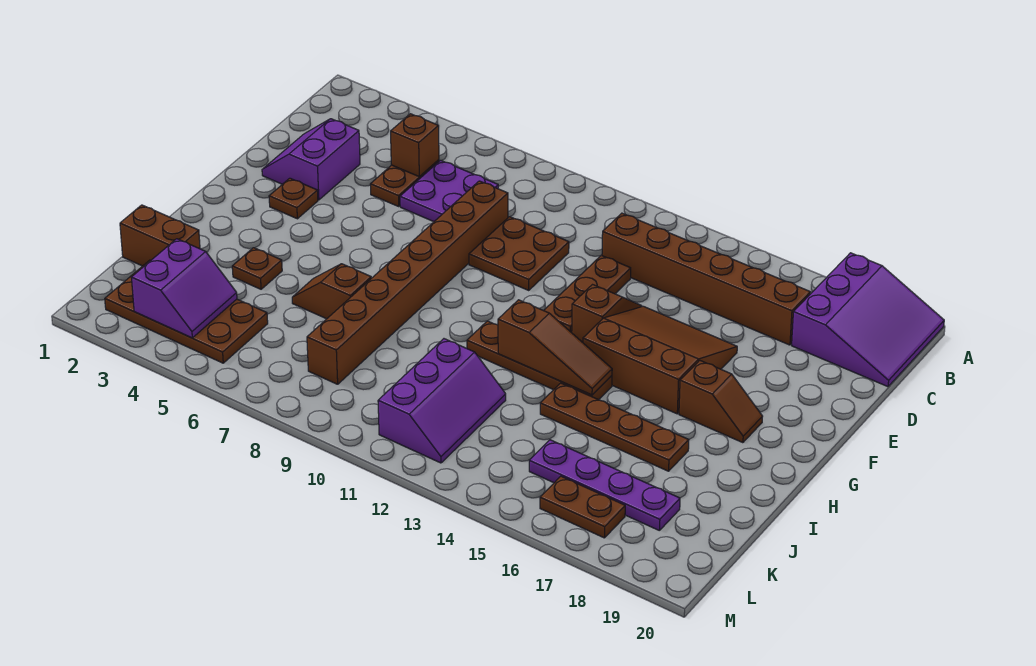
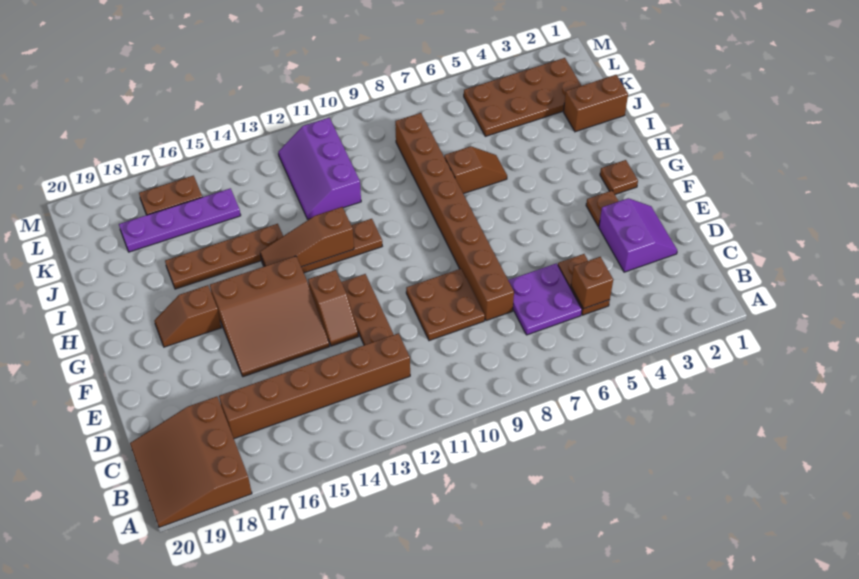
purple slope A18:C20 level 1 top 18 -> brown slope A18:C20 level 1 top 18
brown plate I4 level 1 -> brown plate G2 level 1
purple slope K3:L4 level 2 top 3 -> none

